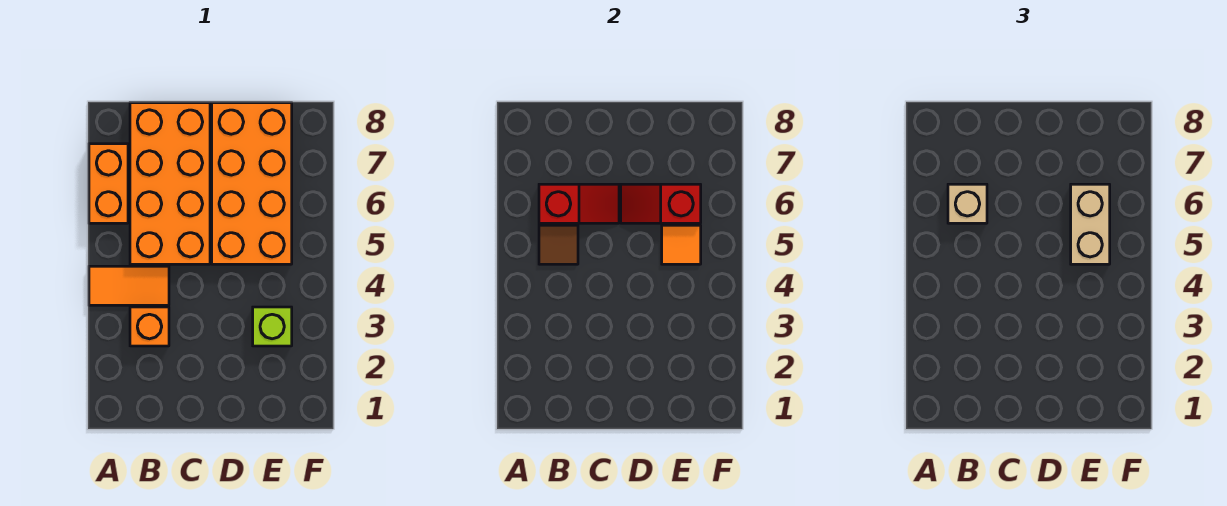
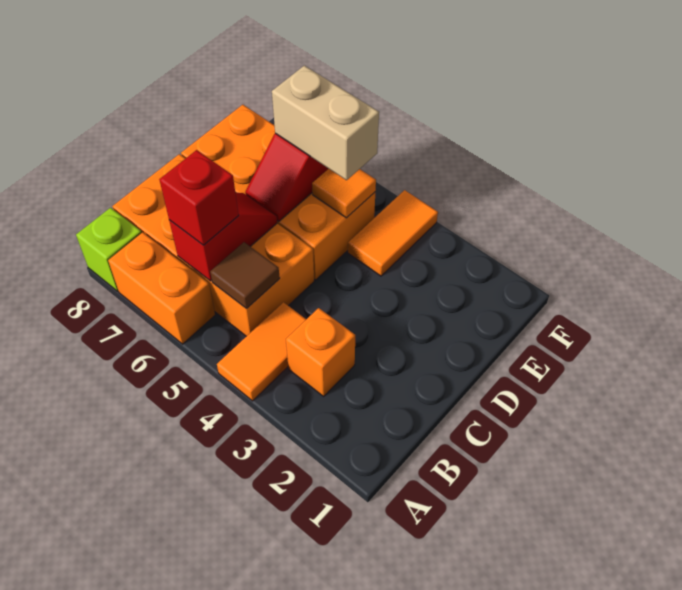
tan brick B6 level 3 -> red brick B6 level 3
lime brick E3 level 1 -> lime brick A8 level 1
none -> orange tile E4:F4 level 1

